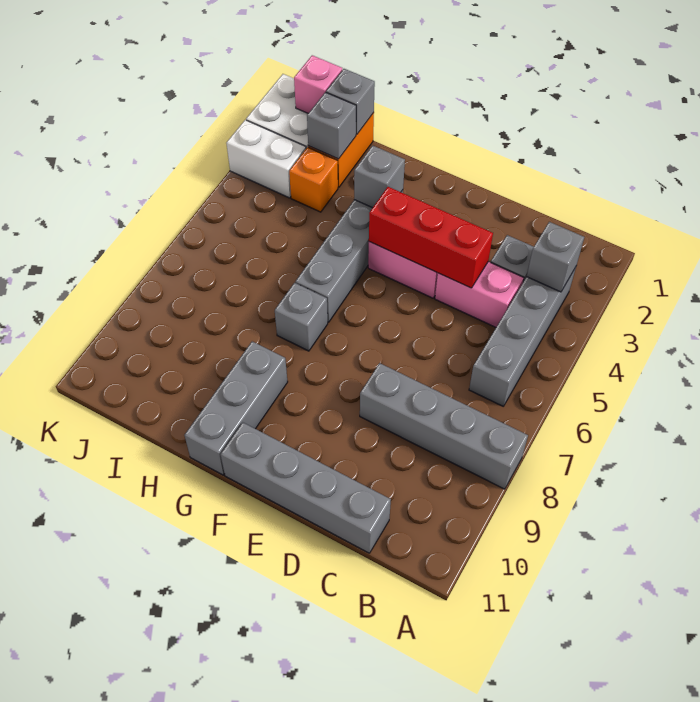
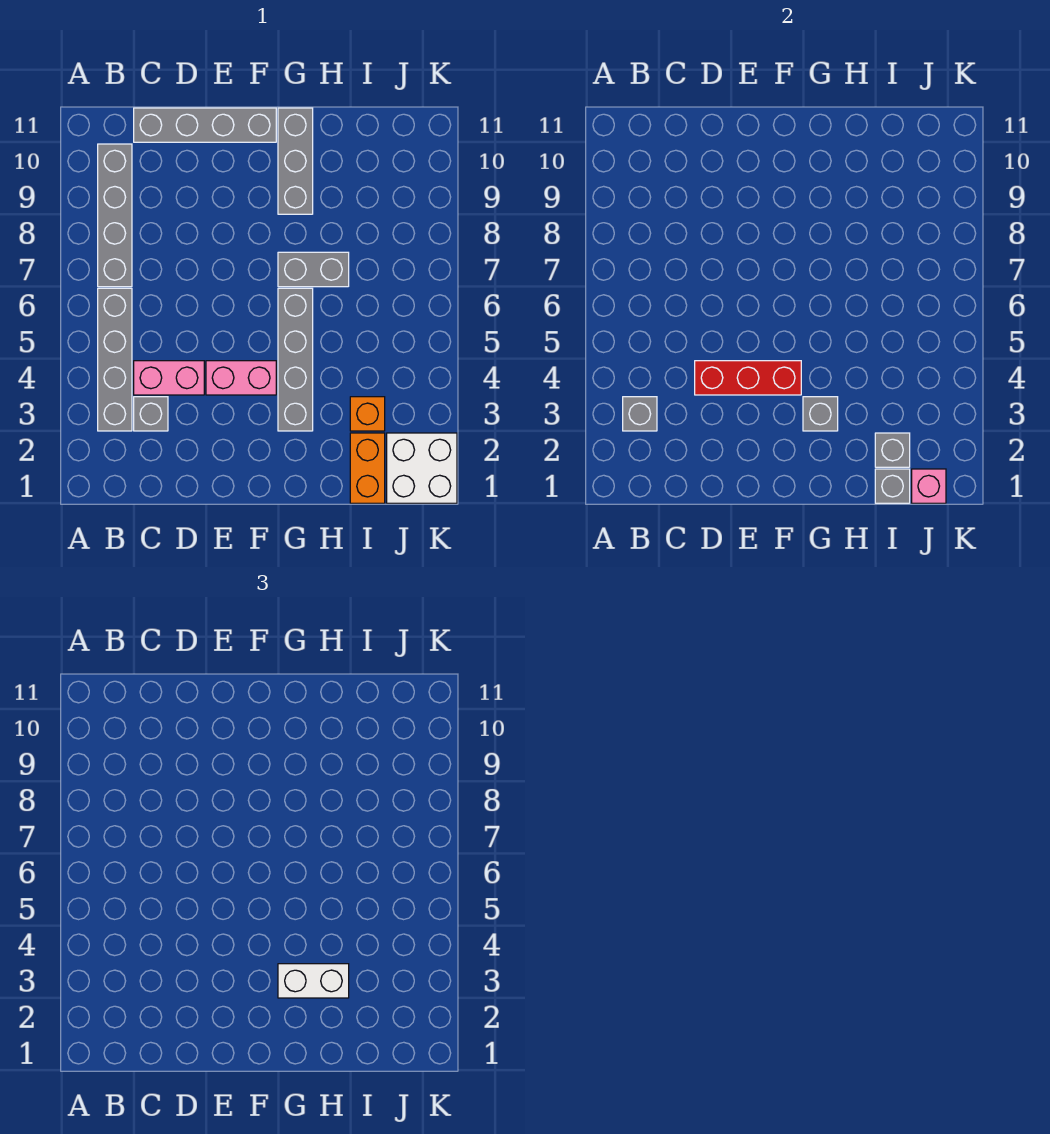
grey brick A8:D8 level 1 -> grey brick B7:B10 level 1
grey brick G7 level 1 -> grey brick G7:H7 level 1
white brick J3:K3 level 1 -> white brick G3:H3 level 3

